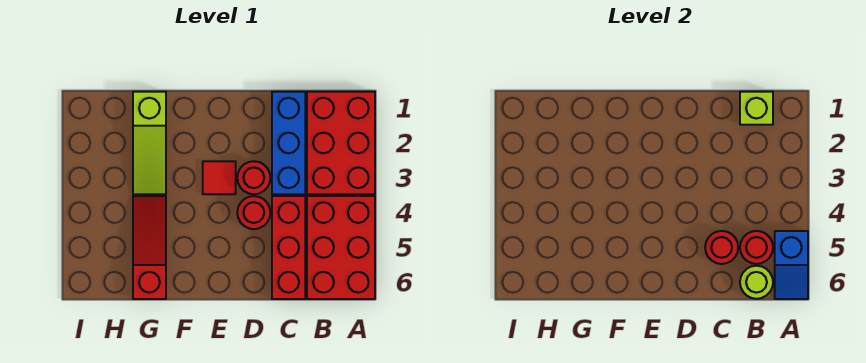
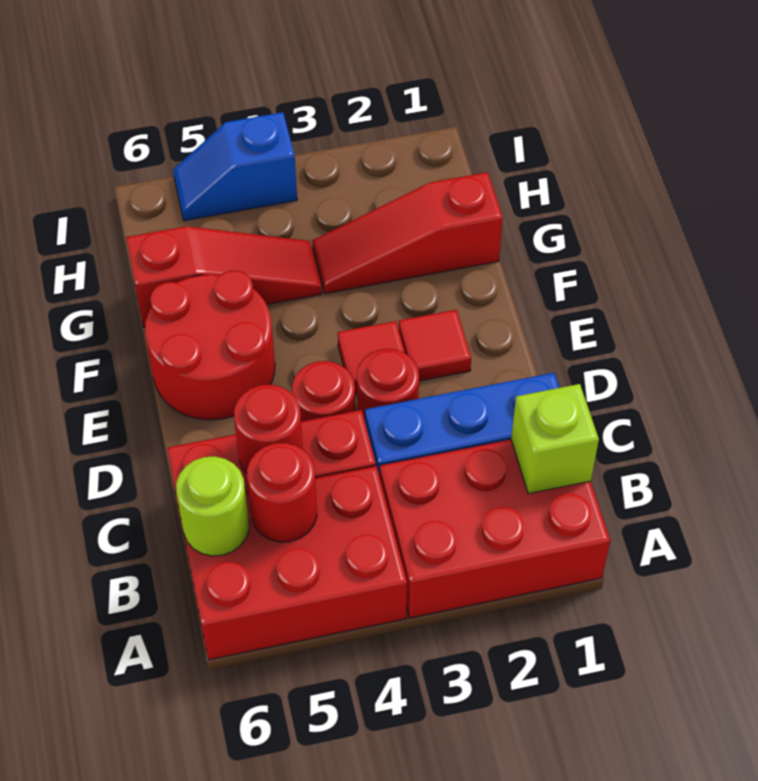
blue slope A5:A6 level 2 top 5 -> blue slope I4:I5 level 1 top 4
none -> red tile E2 level 1
none -> red round brick E5:F6 level 1
lime slope G1:G3 level 1 top 1 -> red slope G1:G3 level 1 top 1

